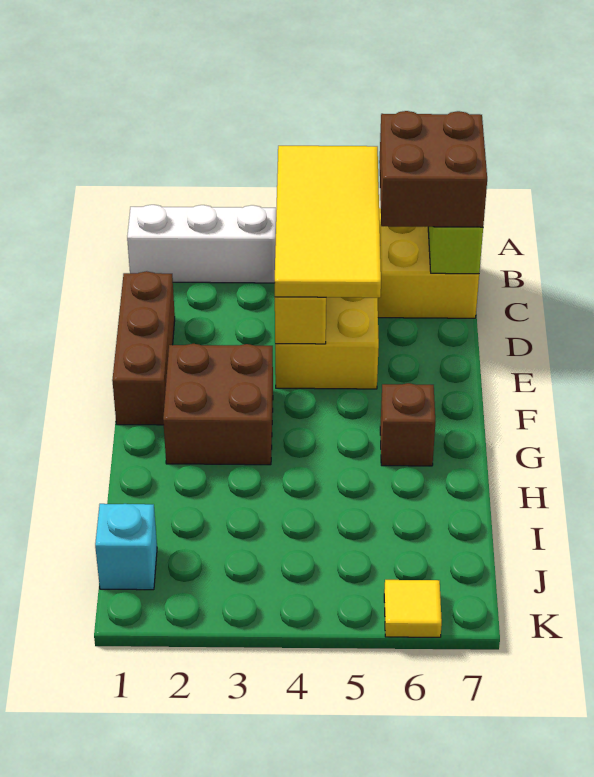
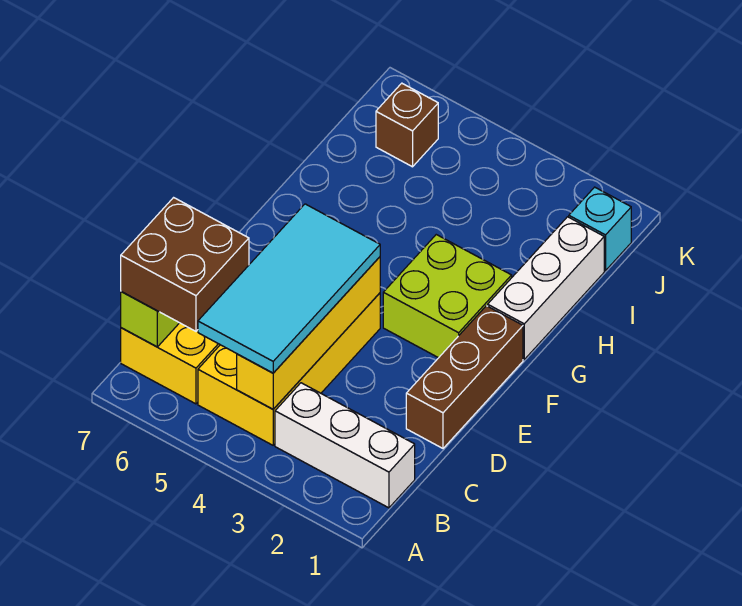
yellow tile B4:E5 level 3 -> cyan tile B4:E5 level 3
brown brick F2:G3 level 1 -> lime brick F2:G3 level 1
none -> white brick G1:I1 level 1
brown brick G6 level 1 -> brown brick J6 level 1
yellow tile K6 level 1 -> none

